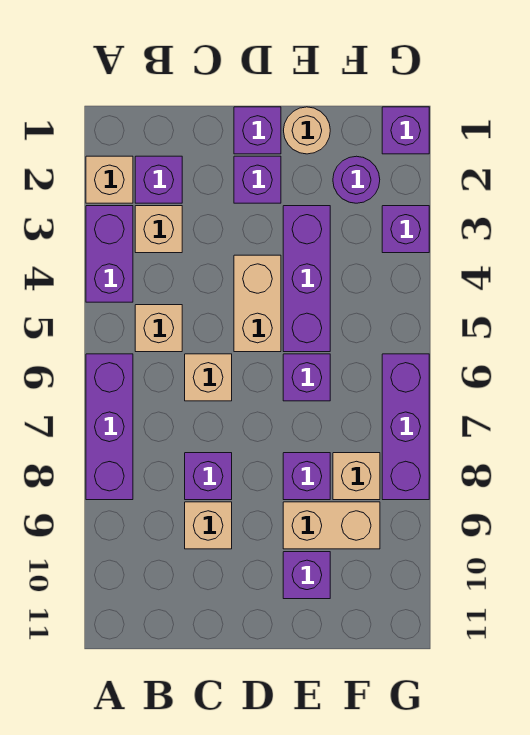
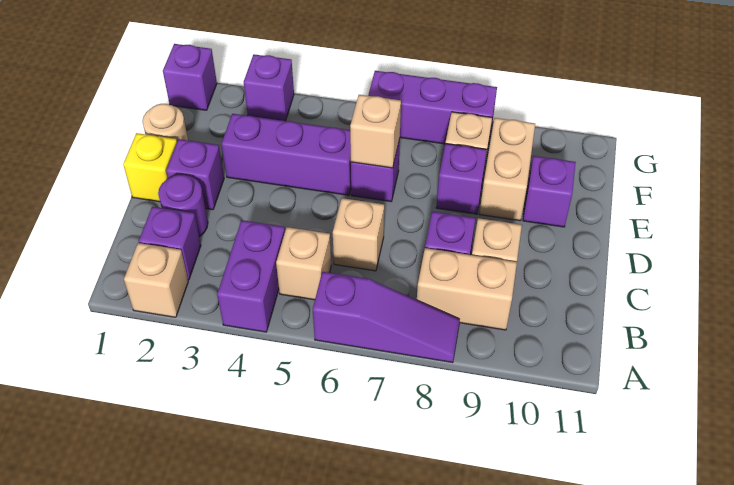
purple brick A3:A4 level 1 -> purple brick A4:B4 level 1
purple brick A6:A8 level 1 -> purple slope A6:A8 level 1 top 6
tan brick B3 level 1 -> tan brick E6 level 2
purple brick D1 level 1 -> yellow brick D1 level 1
tan brick D4:D5 level 1 -> tan brick B8:B9 level 1
purple round brick F2 level 1 -> purple round brick C2 level 1

